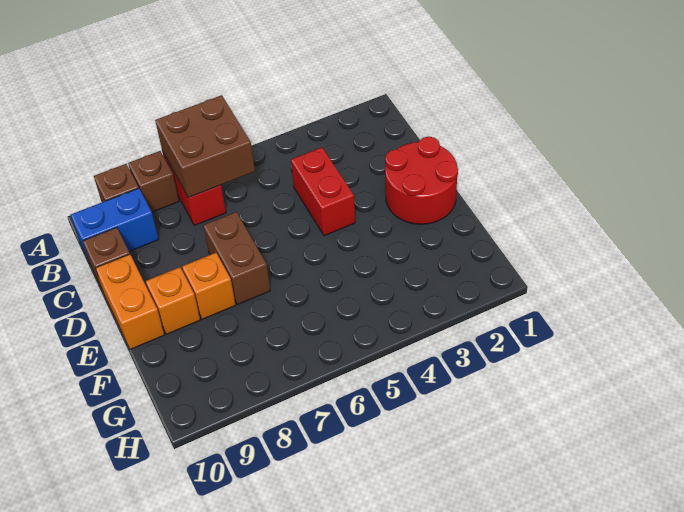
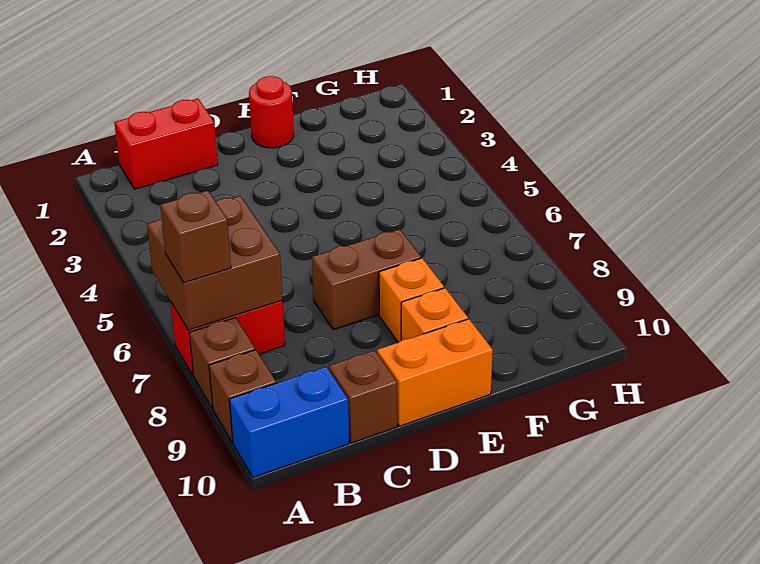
none -> brown brick A7 level 3
blue brick B9:B10 level 1 -> blue brick A10:B10 level 1
red brick C4:D4 level 1 -> red brick B1:C1 level 1
red round brick D1:E2 level 1 -> red round brick E1 level 1

